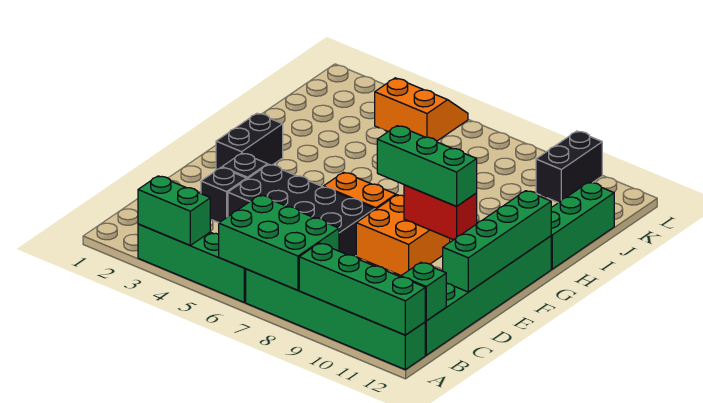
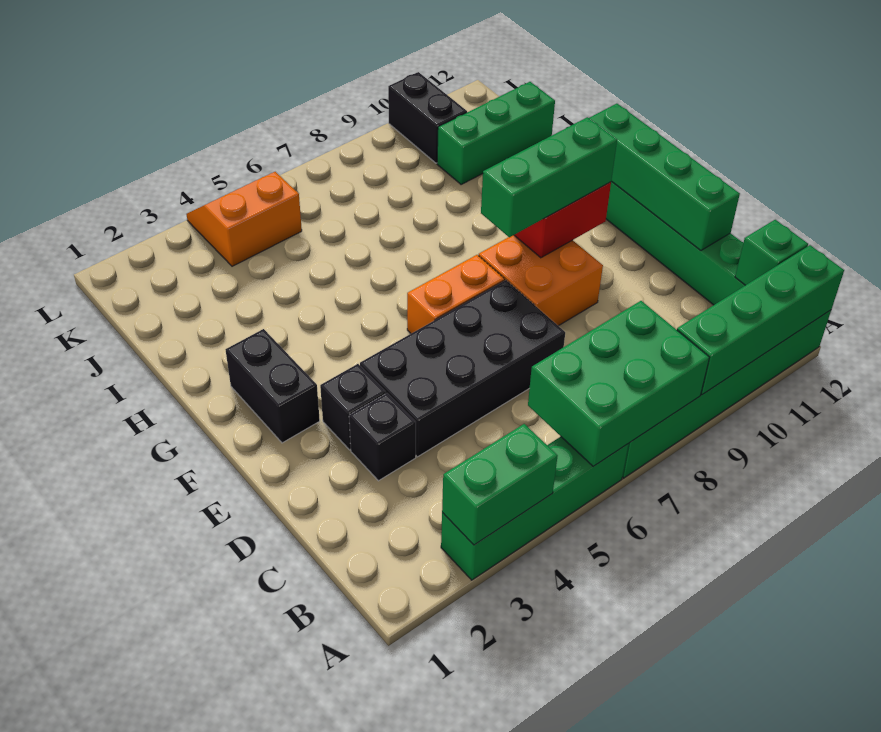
green brick H12:J12 level 1 -> green brick J10:J12 level 1

